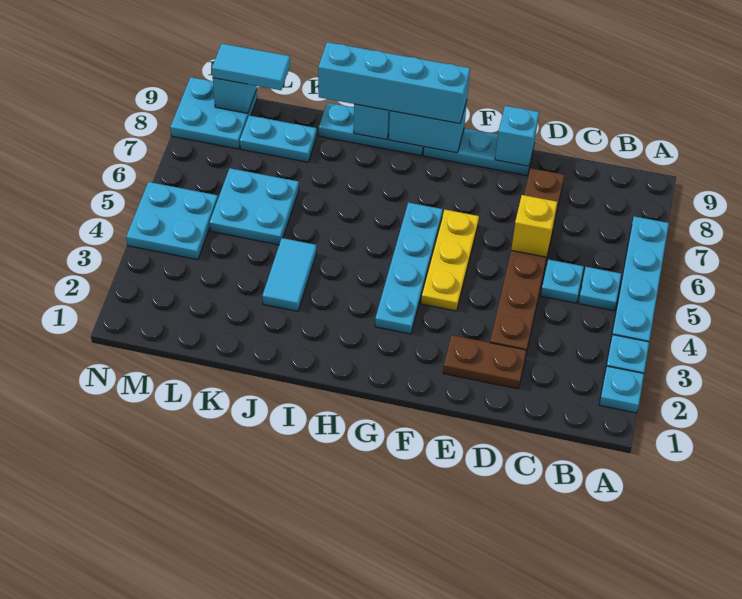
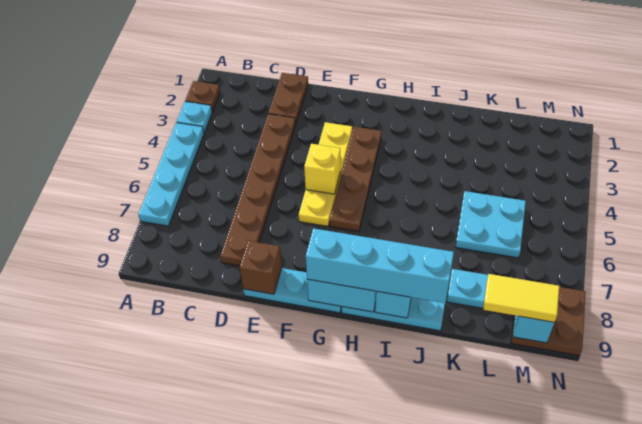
cyan plate A2 level 1 -> brown plate A2 level 1
cyan plate B5 level 1 -> none
cyan plate C5 level 1 -> none
brown plate D2:E2 level 1 -> brown plate D1:D2 level 1
yellow brick D6 level 2 -> yellow brick F5 level 2
cyan brick E9 level 2 -> brown brick E9 level 2
yellow plate F4:F6 level 1 -> yellow plate F3:F6 level 1
cyan plate G3:G6 level 1 -> brown plate G3:G6 level 1
cyan tile J3:J4 level 1 -> none
cyan tile L9:M9 level 3 -> yellow tile L9:M9 level 3
cyan plate M4:N5 level 1 -> none
cyan plate M8:N9 level 1 -> brown plate M8:N9 level 1

